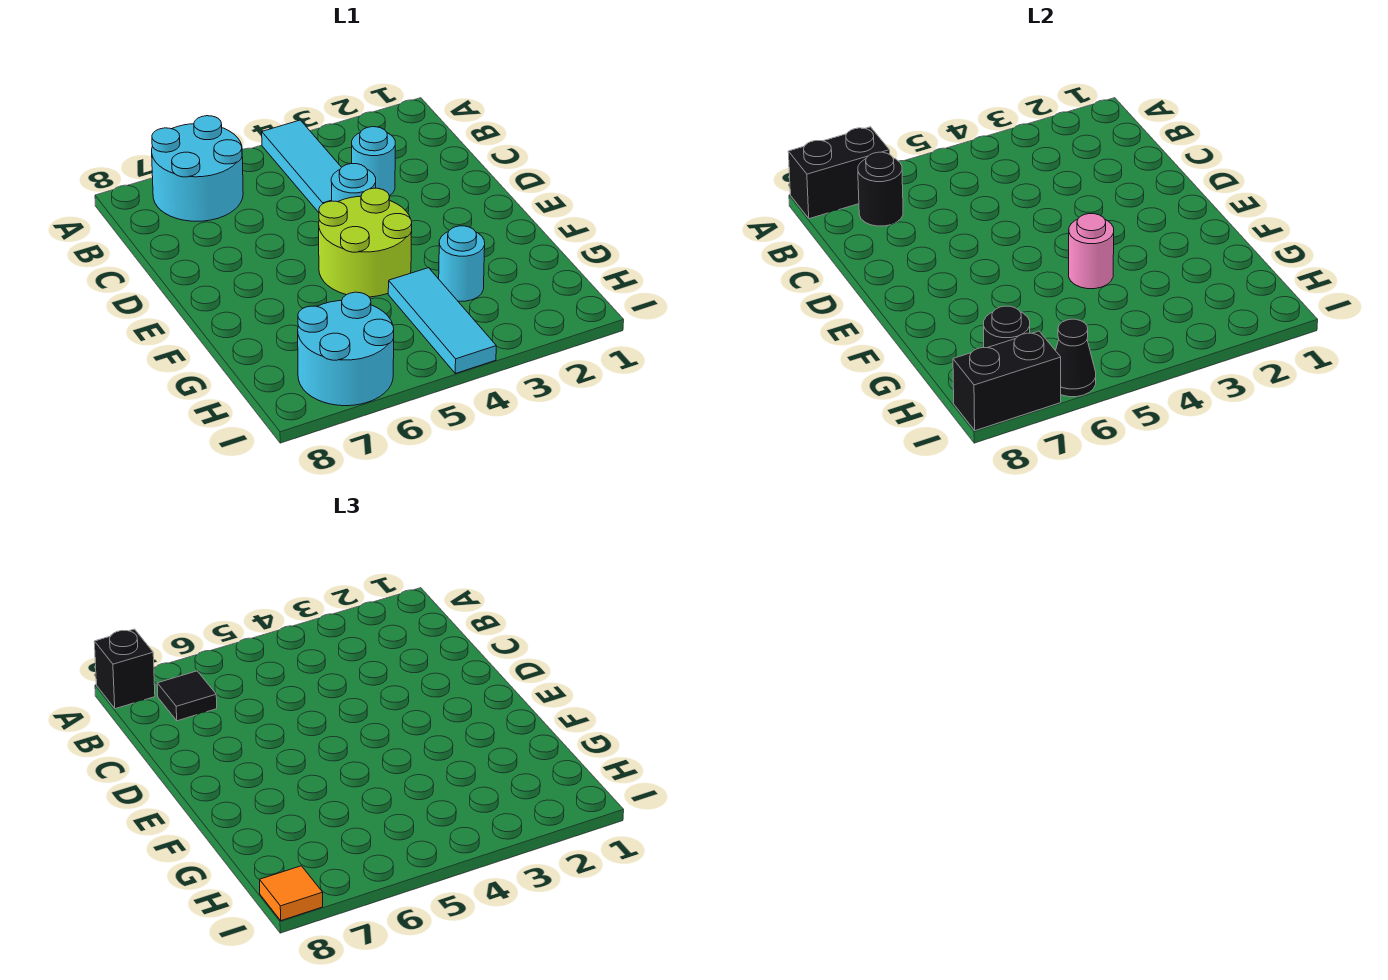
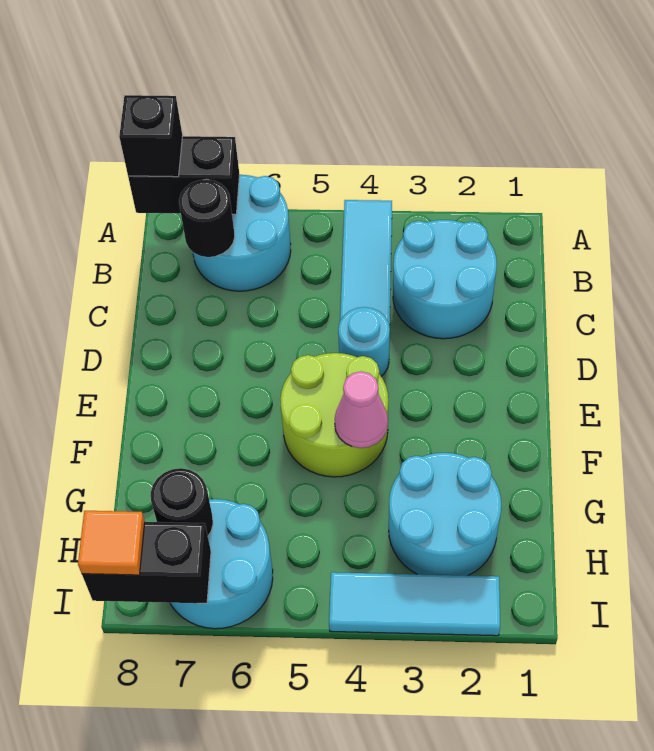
black tile B7 level 3 -> none
cyan round brick C3 level 1 -> cyan round brick B2:C3 level 1
pink round brick F4 level 2 -> pink cone F4 level 2
cyan round brick G3 level 1 -> cyan round brick G2:H3 level 1
cyan tile G4:I4 level 1 -> cyan tile I2:I4 level 1
black cone I6 level 2 -> none

